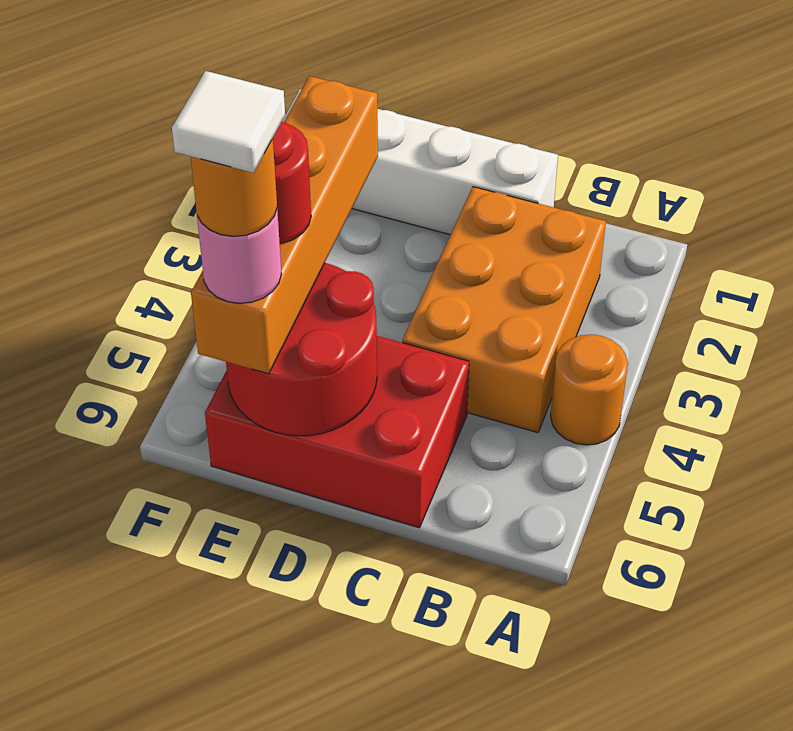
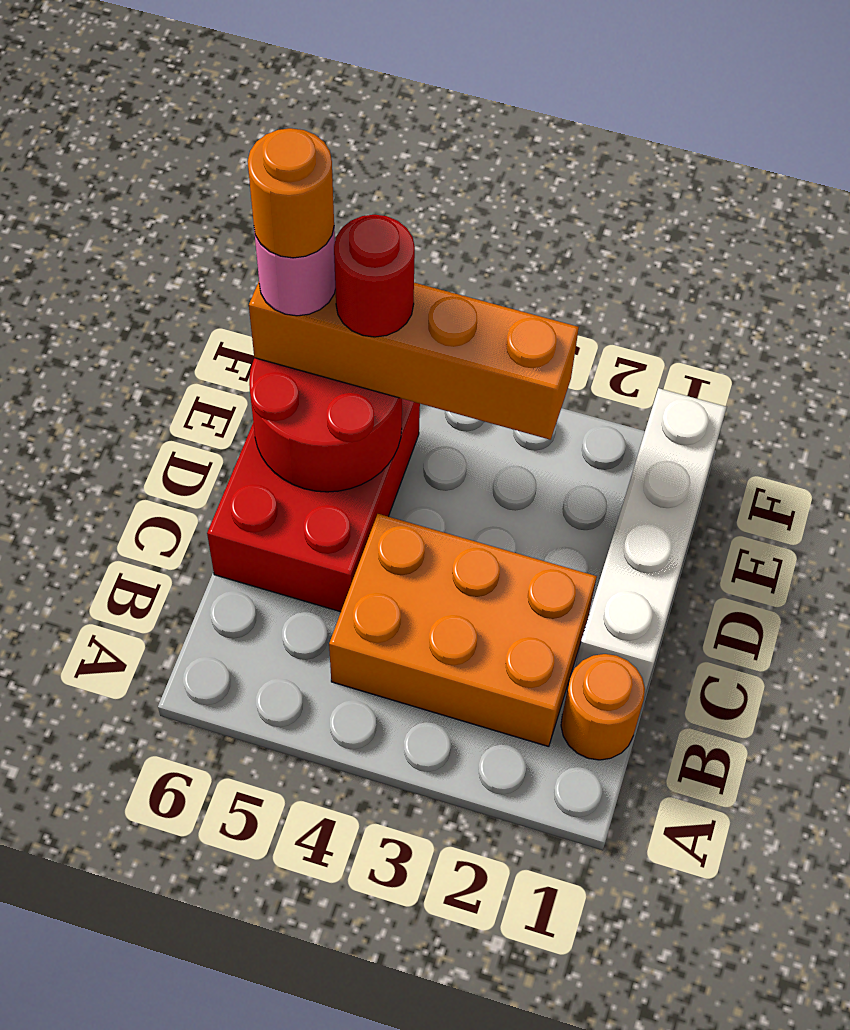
orange round brick A4 level 1 -> orange round brick B1 level 1
white tile E6 level 6 -> none

